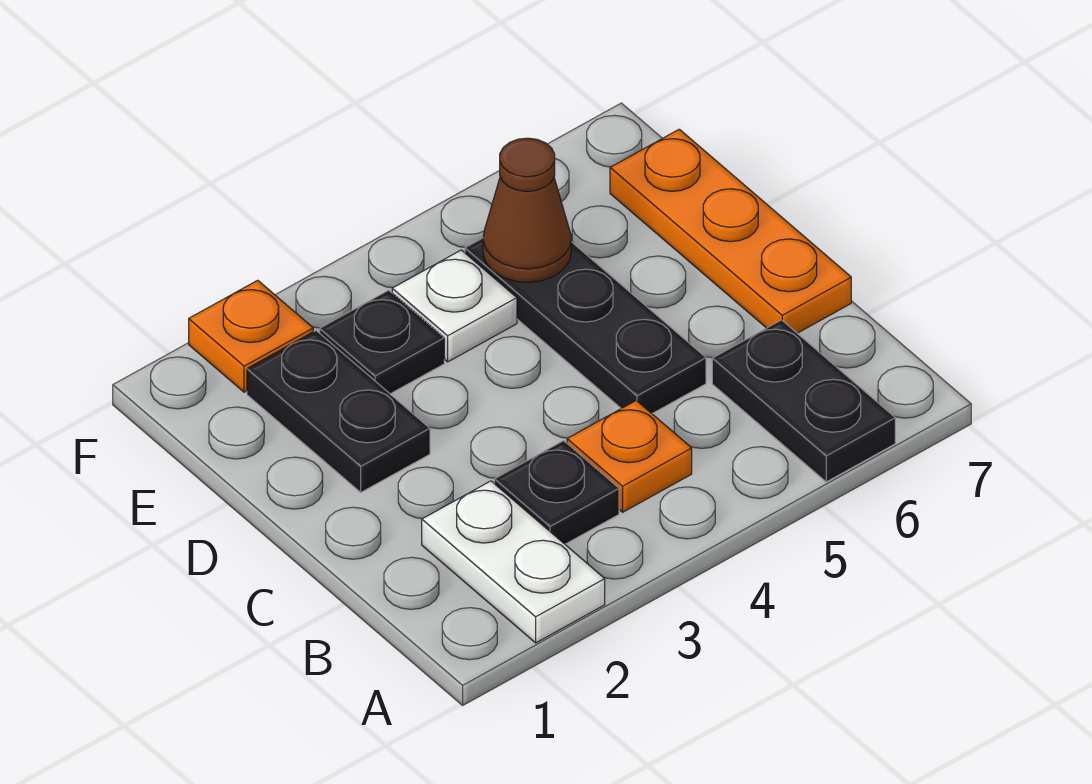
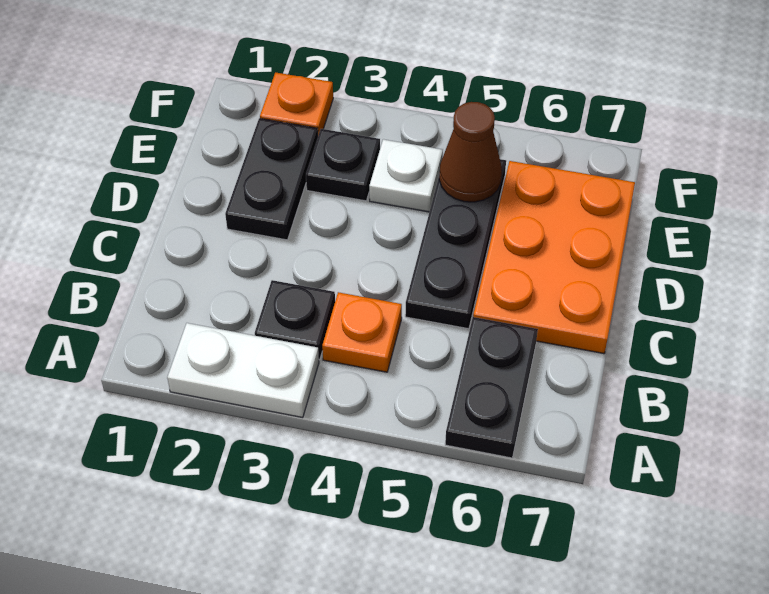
white plate A2:B2 level 1 -> white plate A2:A3 level 1
orange plate C7:E7 level 1 -> orange plate C6:E7 level 1

